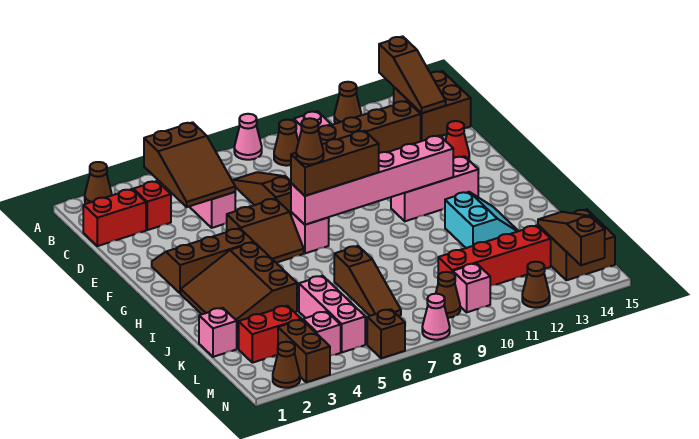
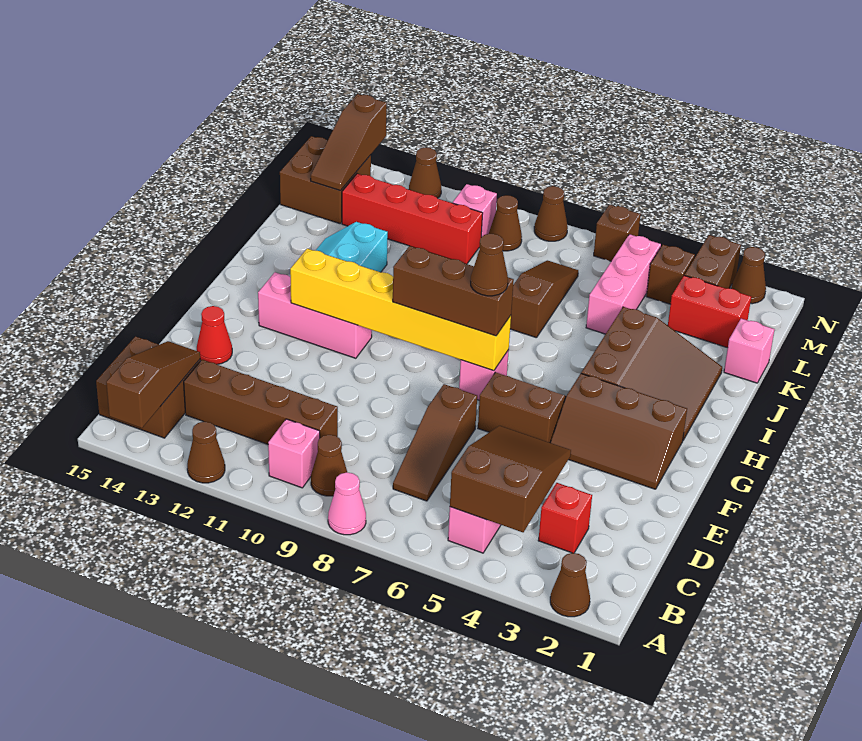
red brick C1:C2 level 1 -> none
pink brick G7:G12 level 2 -> yellow brick G7:G12 level 2
pink brick M4 level 1 -> brown brick M4 level 1
pink cone N8 level 1 -> brown cone N8 level 1

